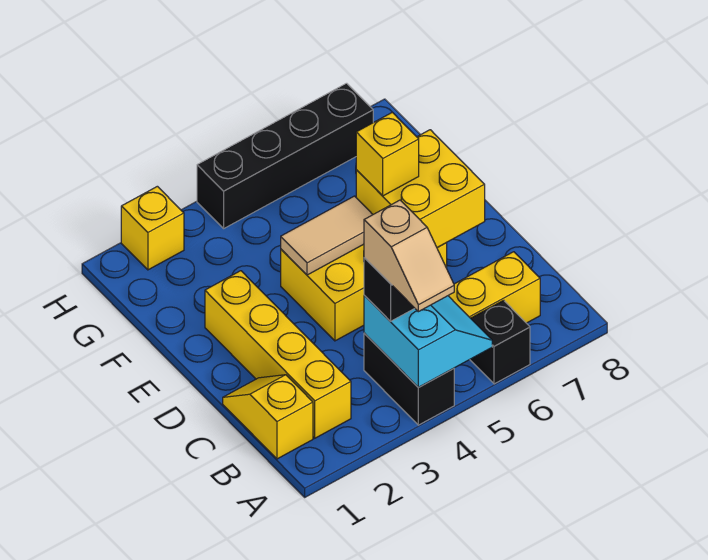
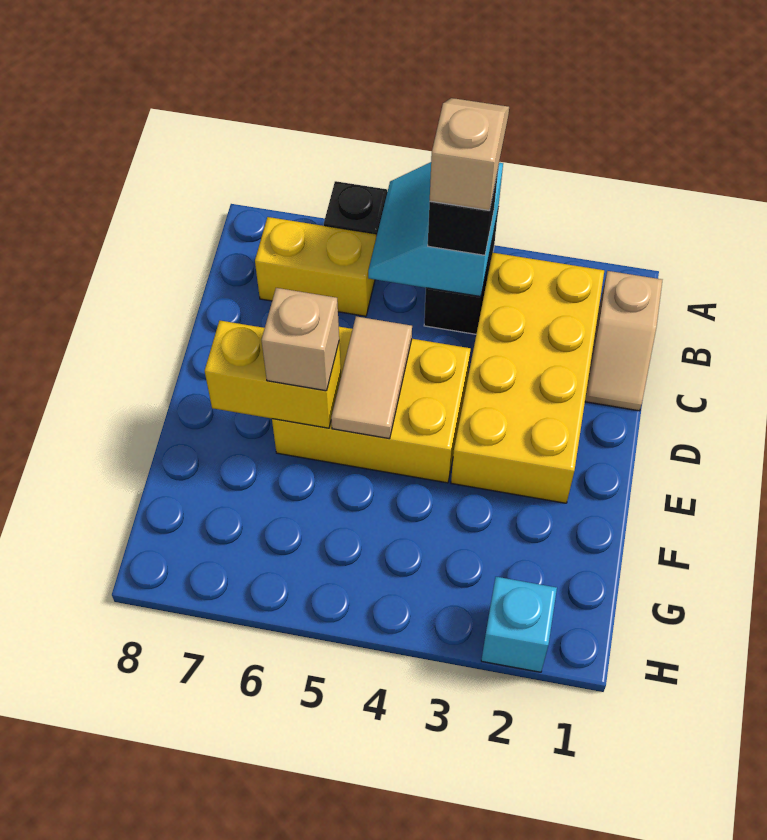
yellow slope B1:C1 level 1 top B -> tan slope B1:C1 level 1 top B
yellow brick B2:E2 level 1 -> yellow brick B2:E3 level 1
yellow brick D6:E7 level 2 -> yellow brick E6:E7 level 2
tan tile E4:E5 level 2 -> tan tile D5:E5 level 2
yellow brick E6 level 3 -> tan brick E6 level 3
yellow brick H2 level 1 -> cyan brick H2 level 1
black brick H4:H7 level 1 -> none

